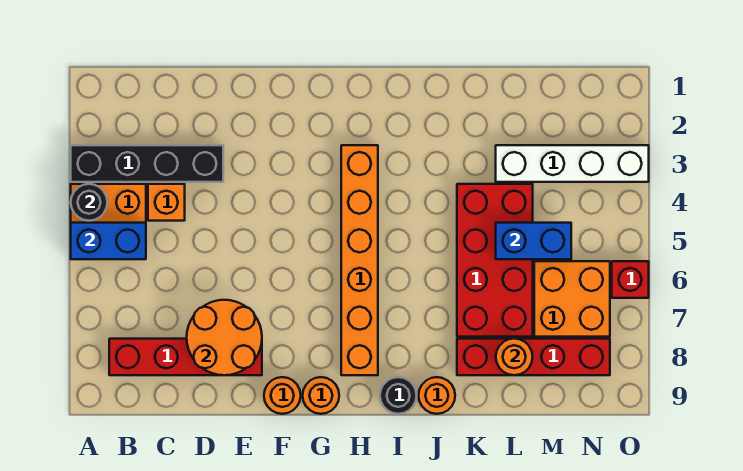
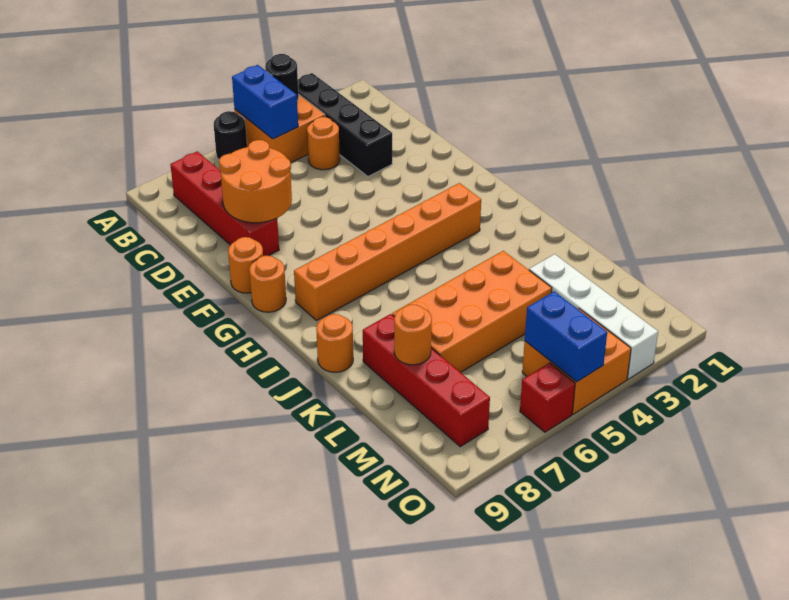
orange brick C4 level 1 -> orange round brick C4 level 1
black round brick I9 level 1 -> black round brick A6 level 1
red brick K4:L7 level 1 -> orange brick K4:L7 level 1
blue brick L5:M5 level 2 -> blue brick N5:O5 level 2
orange brick M6:N7 level 1 -> orange brick N4:O5 level 1

